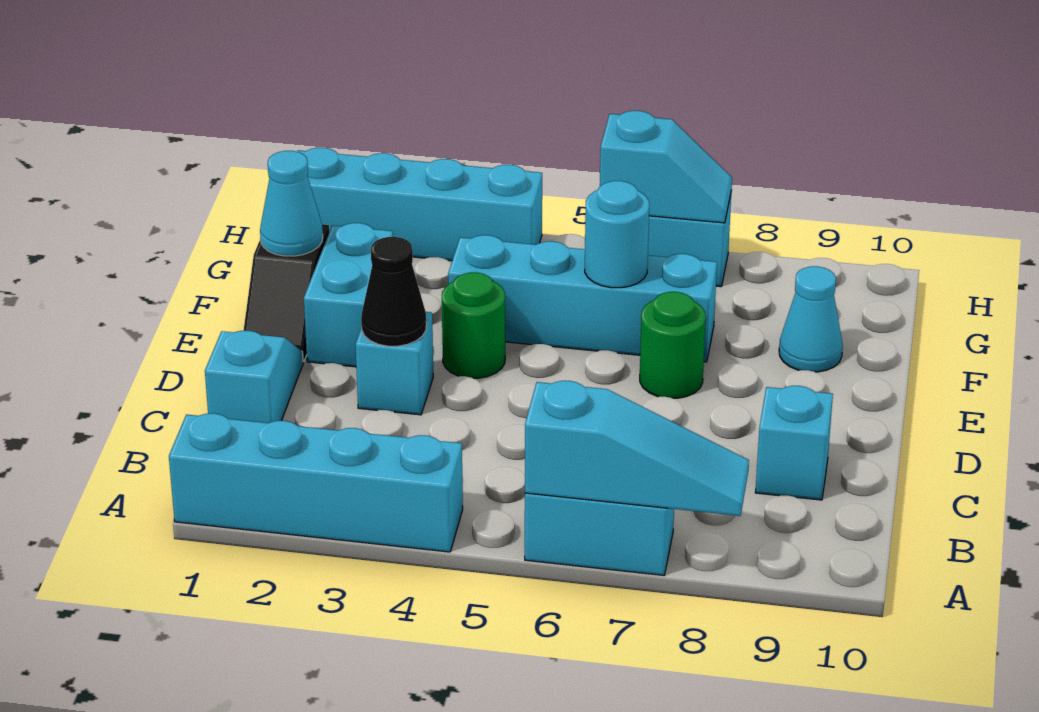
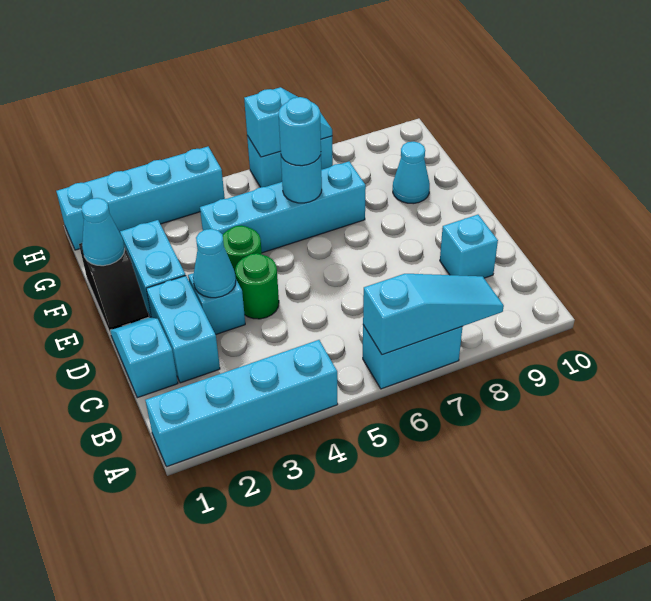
none -> cyan brick C2:D2 level 1
black cone D3 level 2 -> cyan cone D3 level 2
green round brick E7 level 1 -> green round brick D4 level 1
none -> cyan round brick F6 level 3

